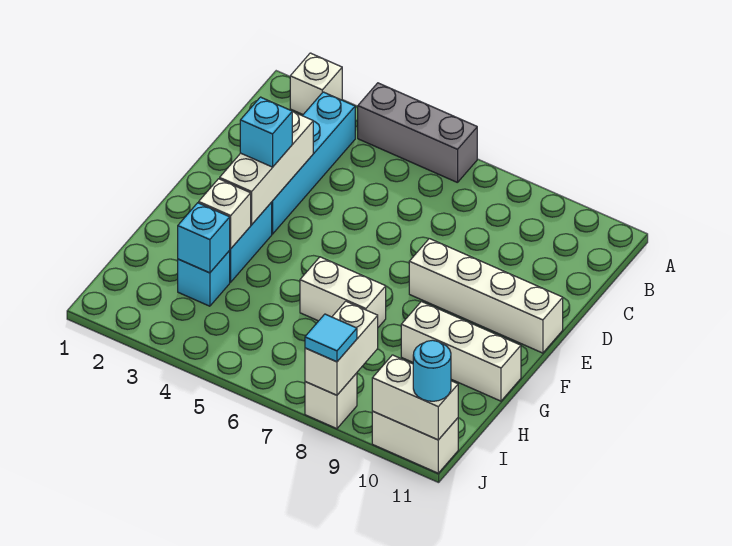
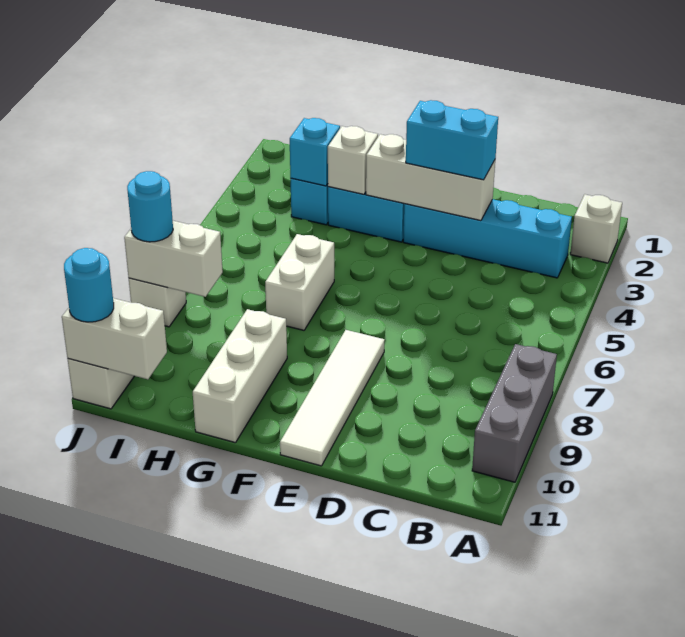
grey brick A4:A6 level 1 -> grey brick A8:A10 level 1
cyan brick E3 level 3 -> cyan brick D3:E3 level 3
white brick E8:E11 level 1 -> white tile E8:E11 level 1
cyan tile J8 level 3 -> cyan round brick J8 level 3
white brick J10:J11 level 2 -> white brick I11:J11 level 2

